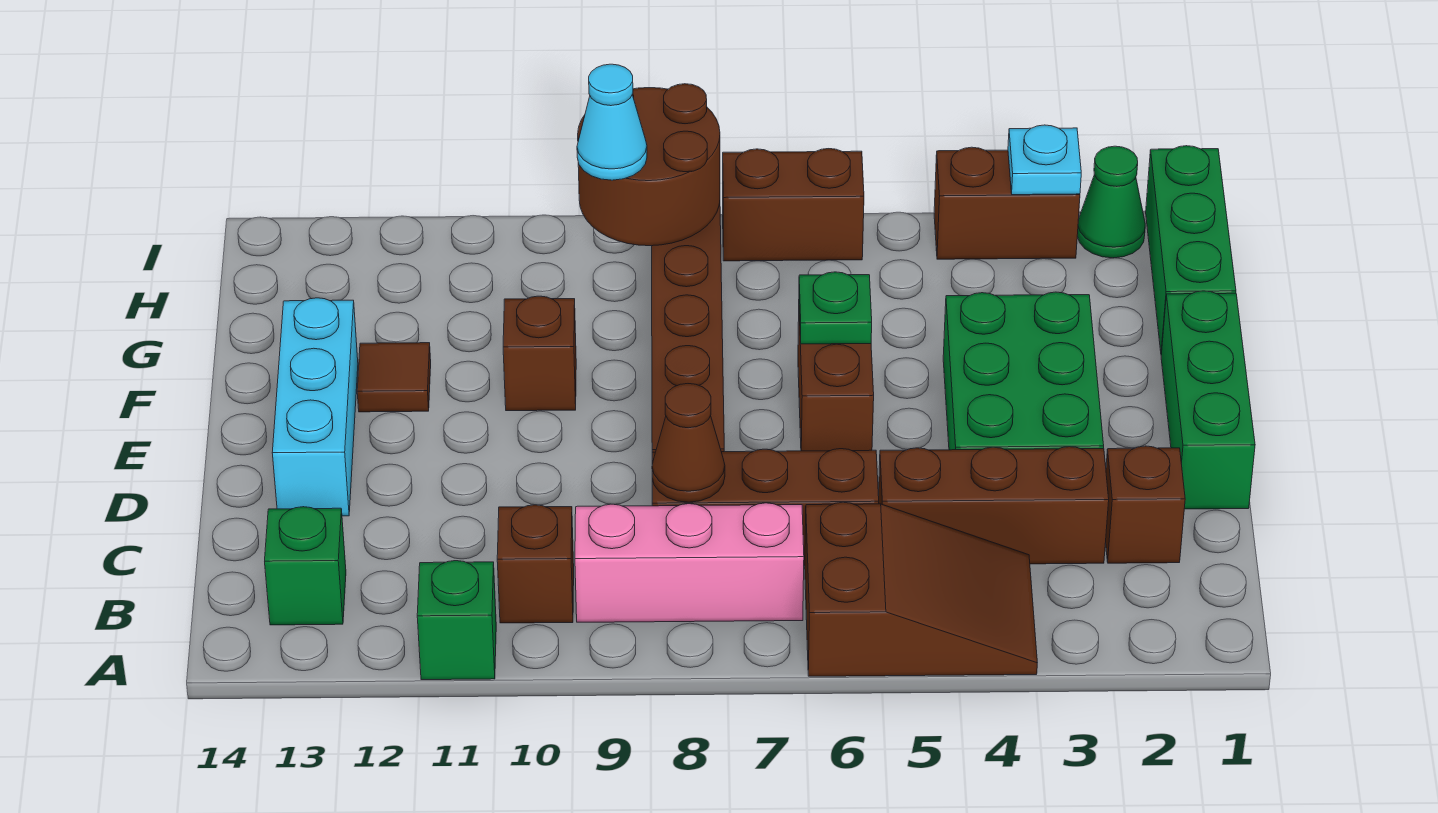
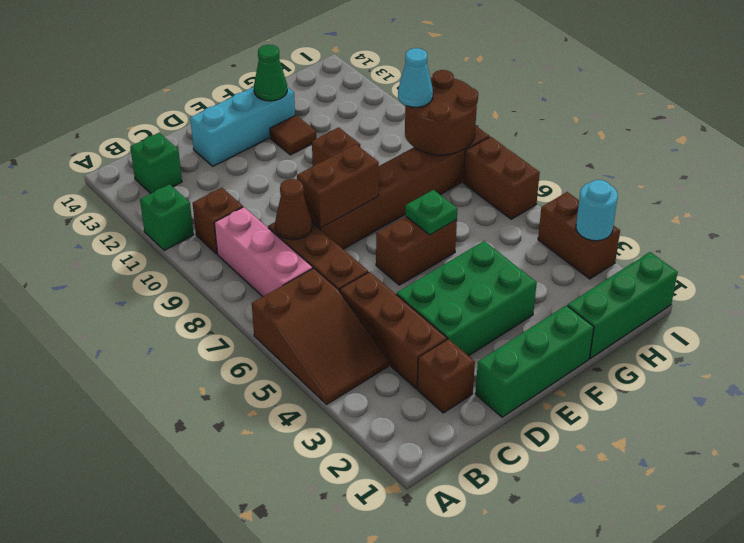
none -> brown brick D8:E8 level 2
green cone I2 level 1 -> green cone F13 level 2
cyan plate I3 level 2 -> cyan round brick I3 level 2

